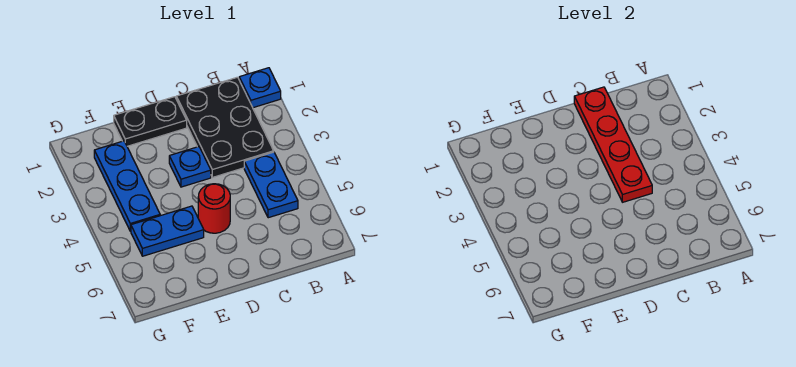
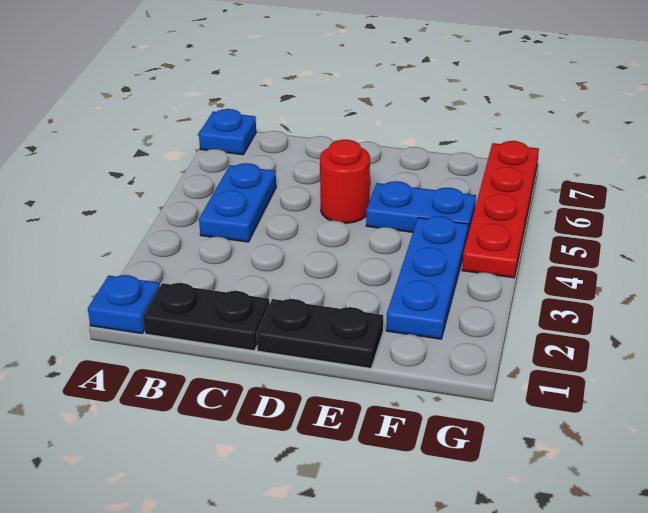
black plate B1:C3 level 1 -> black plate B1:C1 level 1
red plate C1:C4 level 2 -> red plate G4:G7 level 1
blue plate D3 level 1 -> blue plate A7 level 1

